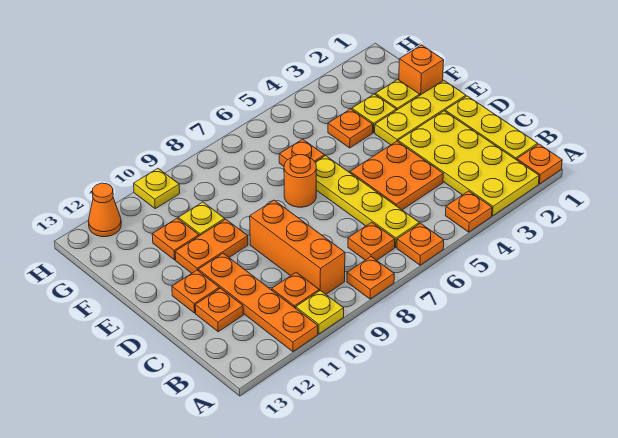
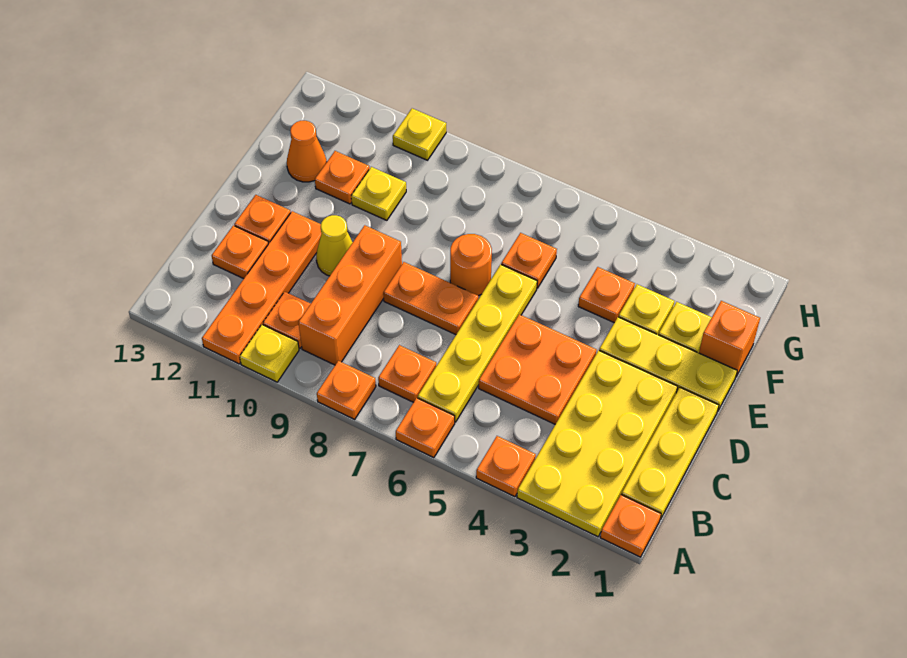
none -> yellow cone D10 level 1
orange plate E10:E11 level 1 -> orange plate D7:D8 level 1
orange cone H12 level 1 -> orange cone F12 level 1

